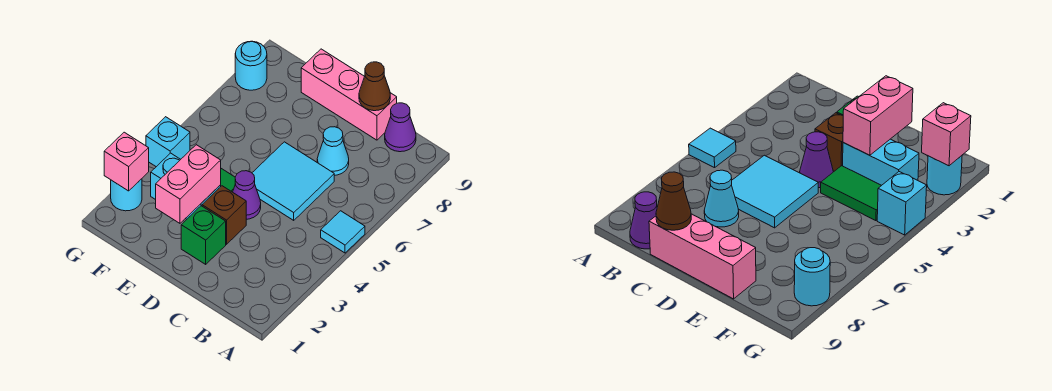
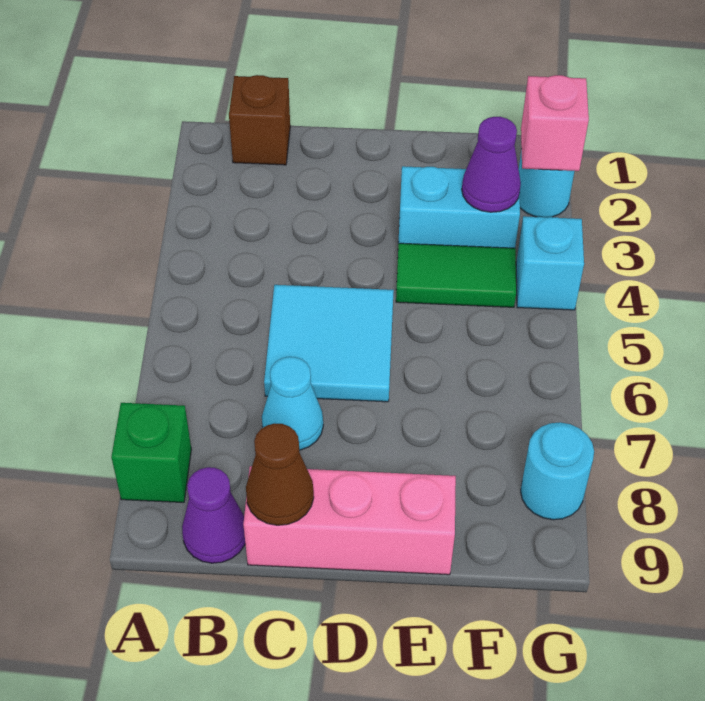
cyan tile A5 level 1 -> none
green brick D2 level 1 -> green brick A8 level 1
brown brick D3 level 1 -> brown brick B1 level 1
purple cone D4 level 1 -> purple cone F3 level 2
pink brick E2:E3 level 2 -> none

